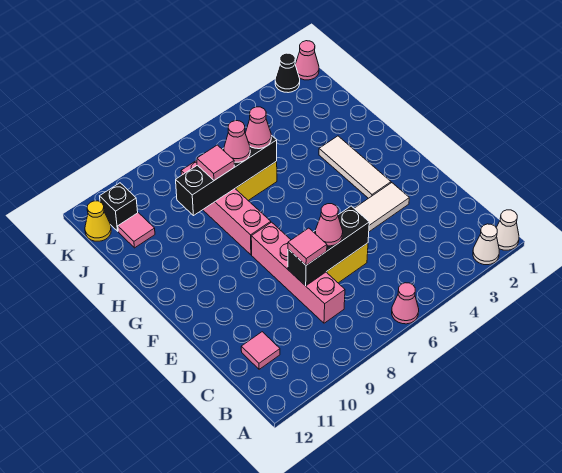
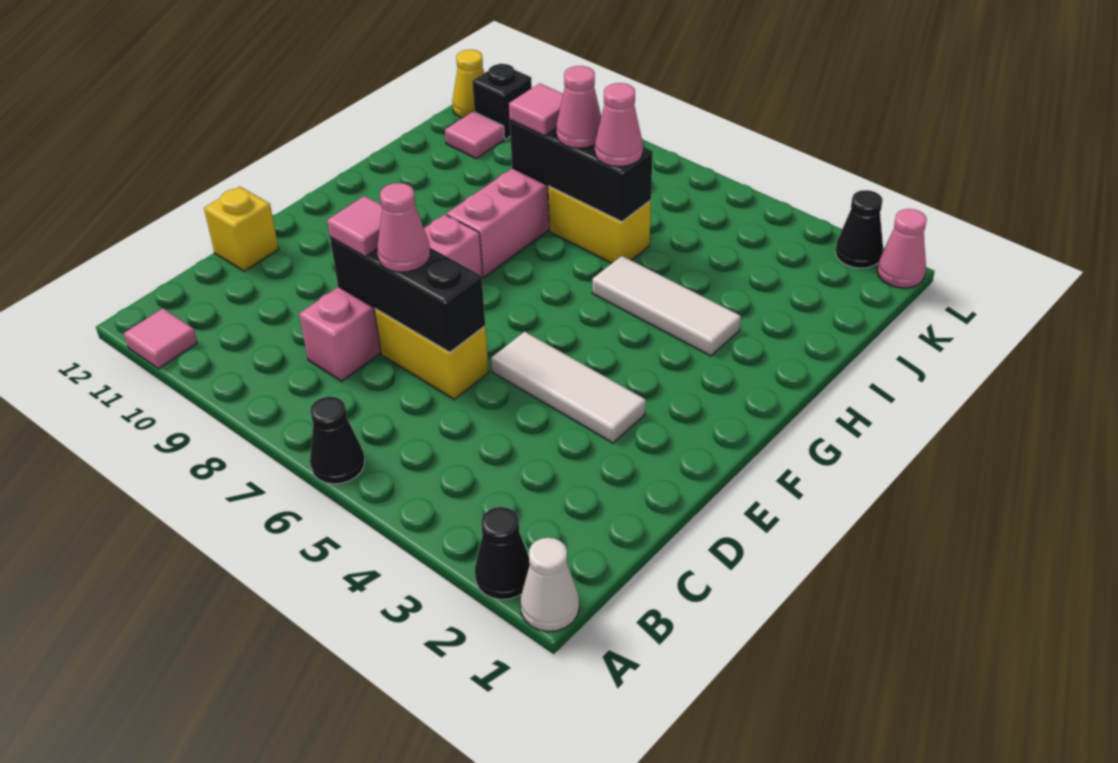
white cone A2 level 1 -> black cone A2 level 1
pink cone A6 level 1 -> black cone A6 level 1
pink tile C11 level 1 -> pink tile A11 level 1
none -> yellow brick D12 level 1
white tile F3:H3 level 1 -> white tile H3:H5 level 1
black brick I6:I9 level 2 -> black brick I6:I8 level 2

